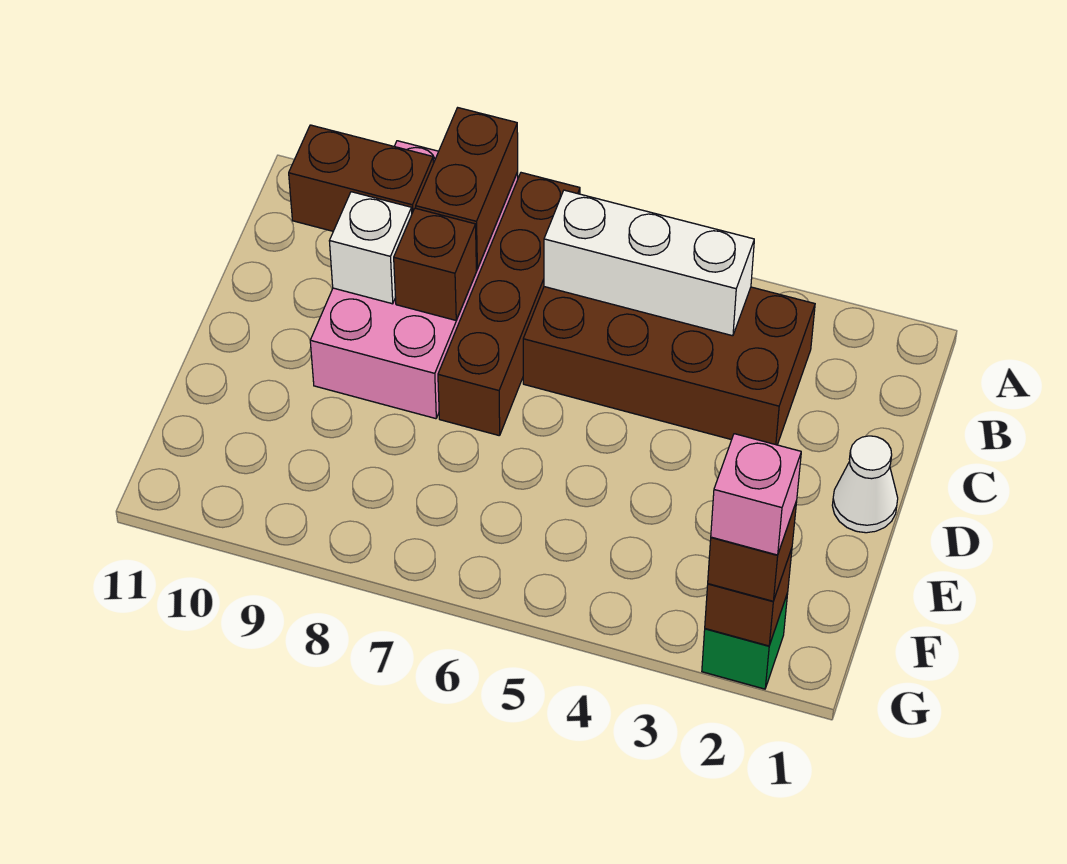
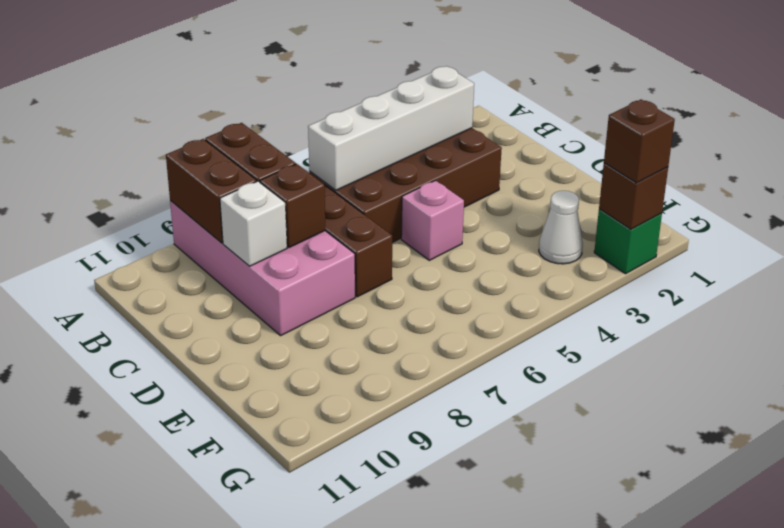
white brick B4:B6 level 2 -> white brick B3:B6 level 2
brown brick B9:B10 level 2 -> brown brick A9:B9 level 2
white cone D1 level 1 -> white cone F3 level 1
pink brick G2 level 4 -> pink brick D5 level 1

